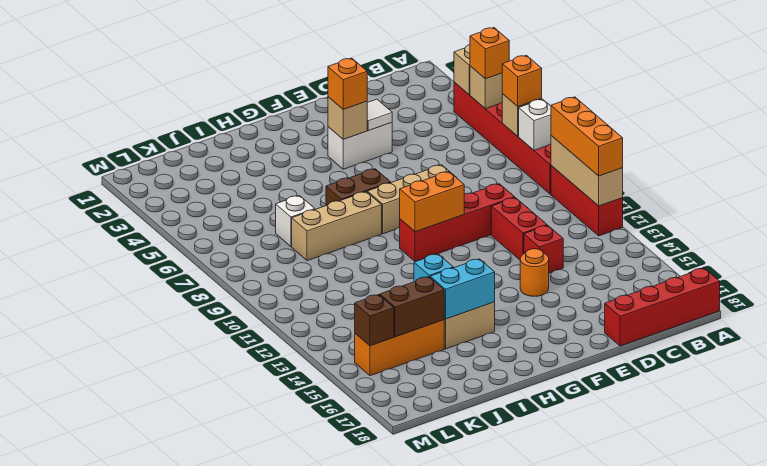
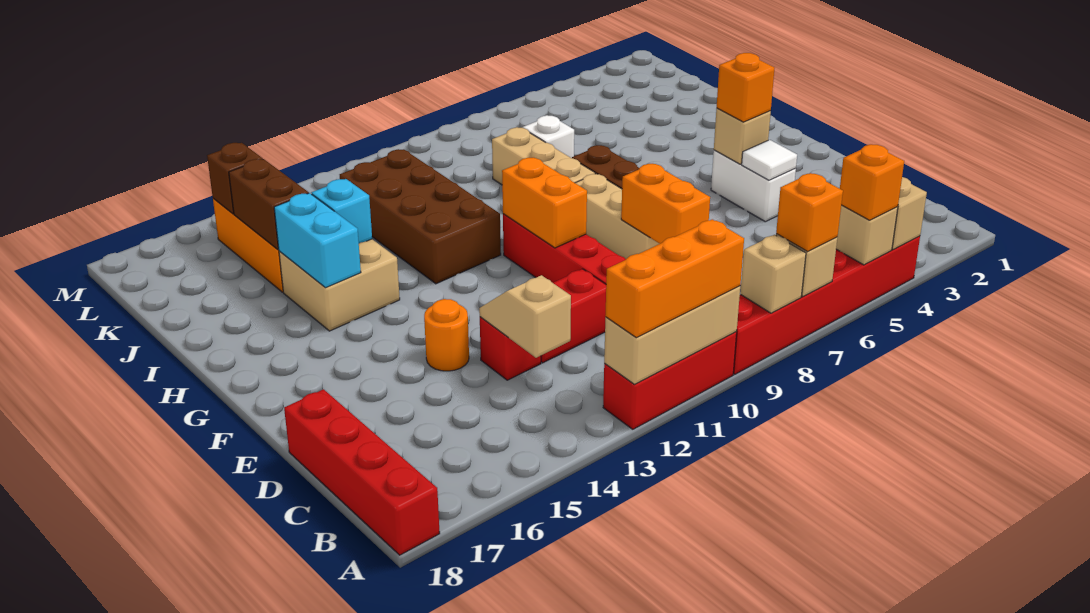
white brick A8 level 2 -> tan brick A8 level 2
none -> tan slope C13:D13 level 2 top C
none -> orange brick D8:E8 level 2
none -> brown brick H11:K12 level 1

